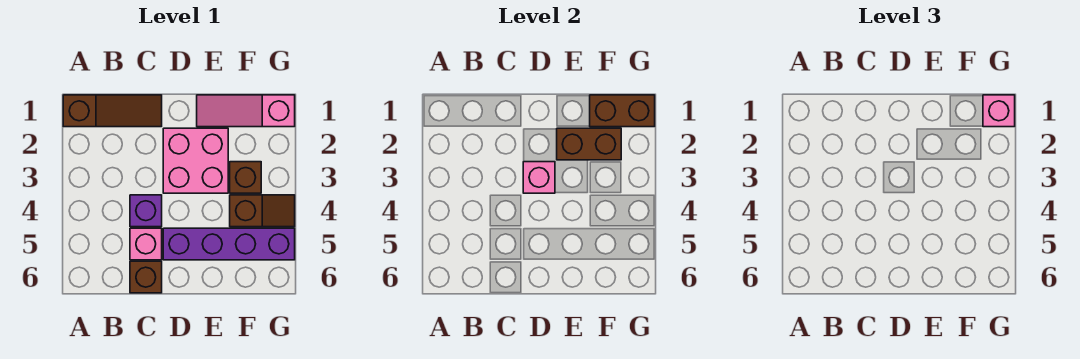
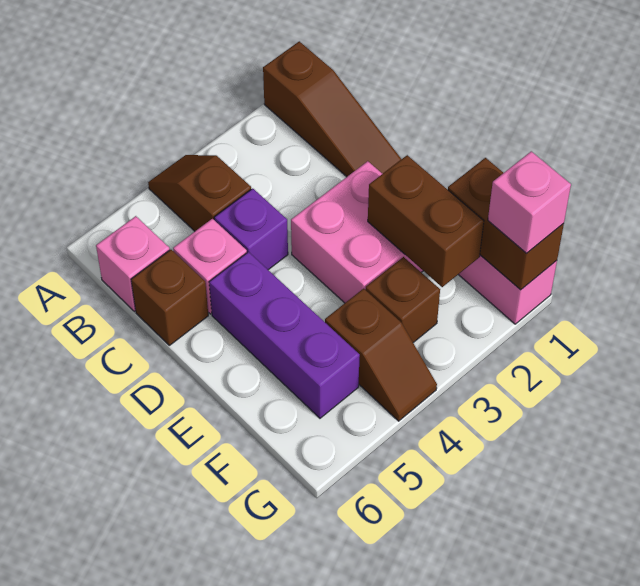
none -> brown slope A4:B4 level 1 top B
pink brick D3 level 2 -> pink brick B6 level 1
purple brick D5:G5 level 1 -> purple brick D5:F5 level 1

